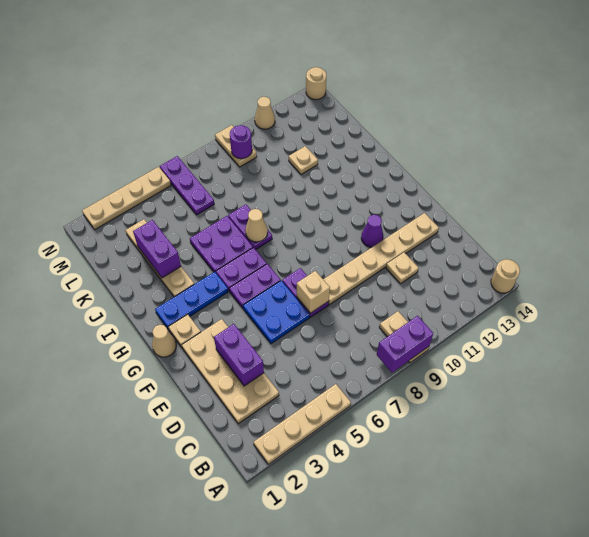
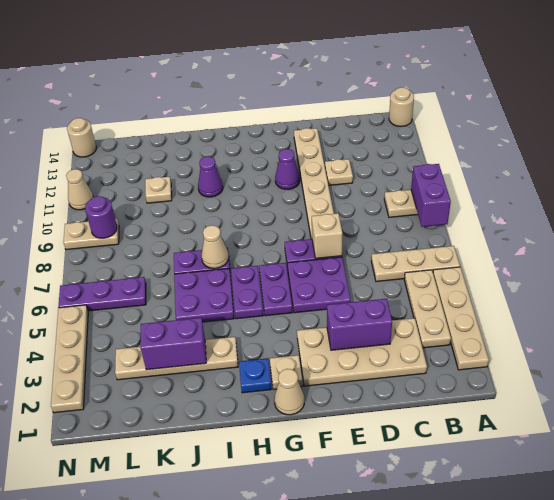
none -> tan plate A6:C6 level 1
none -> tan plate B3:B5 level 1
blue plate E5:F6 level 1 -> purple plate E5:F6 level 1
blue plate H2:H4 level 1 -> blue plate H2 level 1
none -> purple cone I11 level 1

